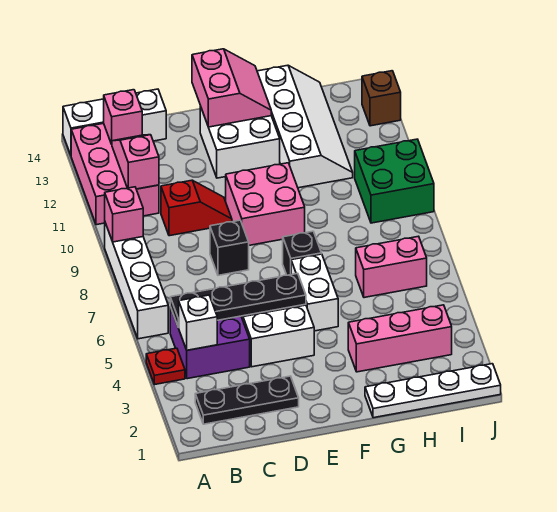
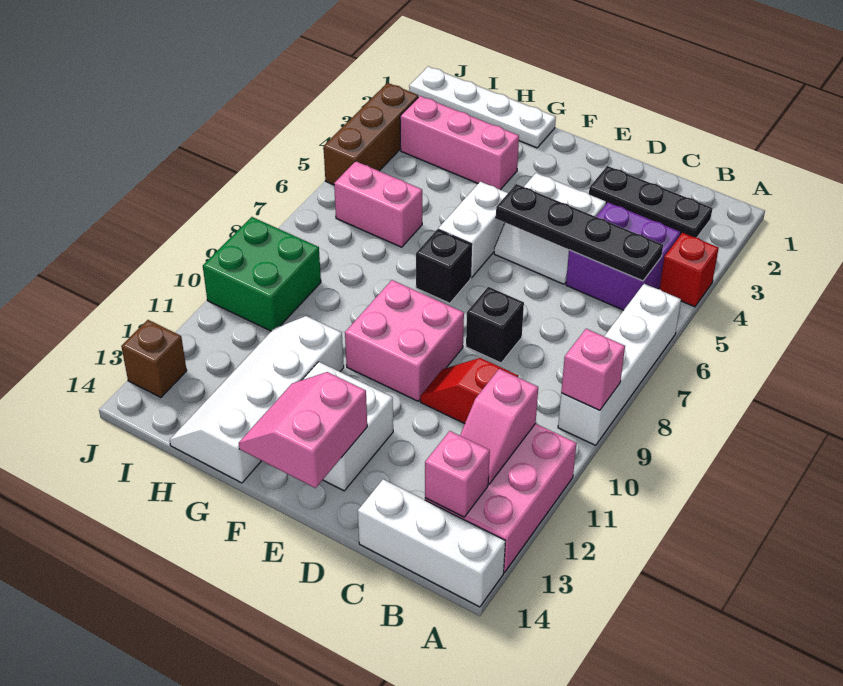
red plate A4 level 1 -> red brick A4 level 1
white brick B4 level 2 -> none
none -> brown brick J3:J5 level 1

